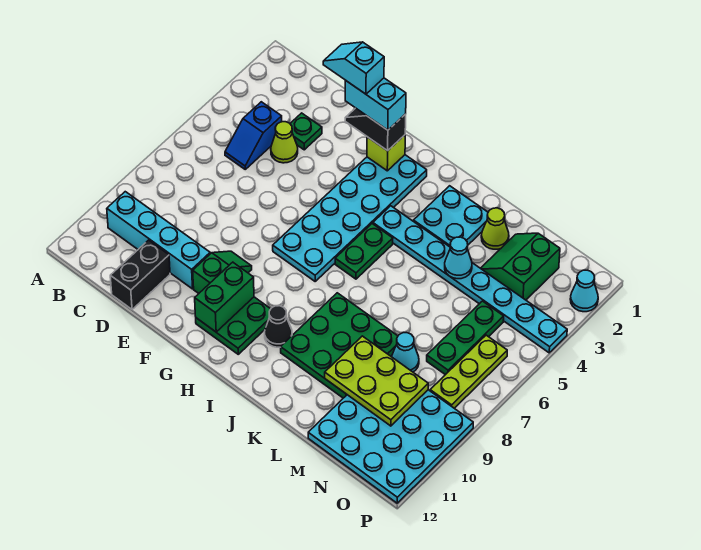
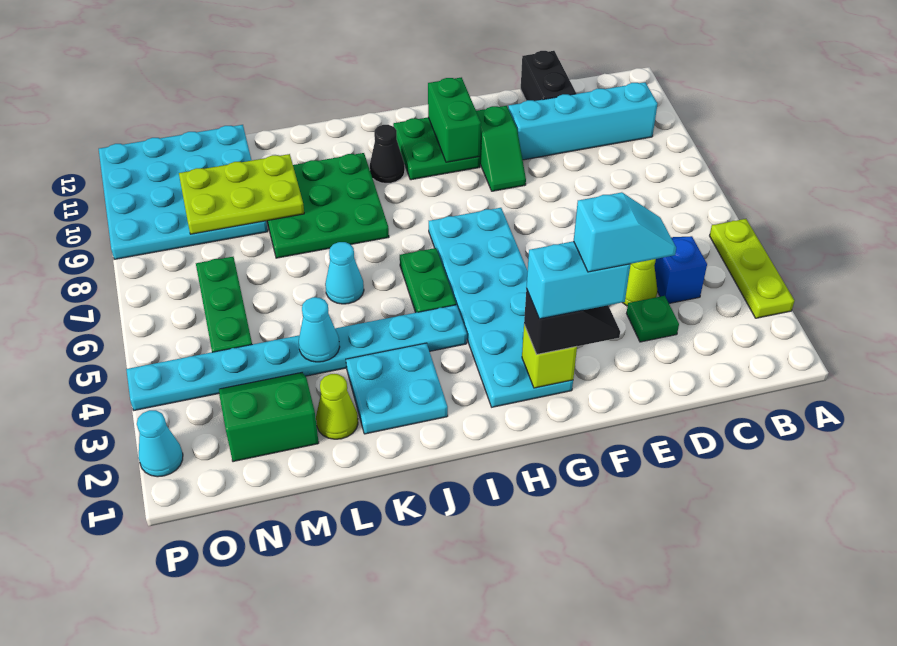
green slope M2:N3 level 1 top N -> green slope M2:N3 level 1 top 2
cyan cone M8 level 1 -> cyan cone K6 level 1
lime plate O6:O8 level 1 -> lime plate A3:A5 level 1

